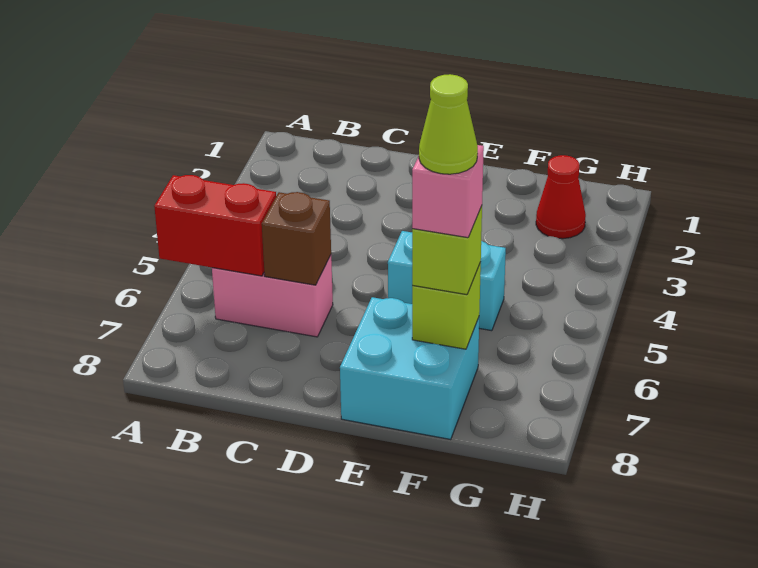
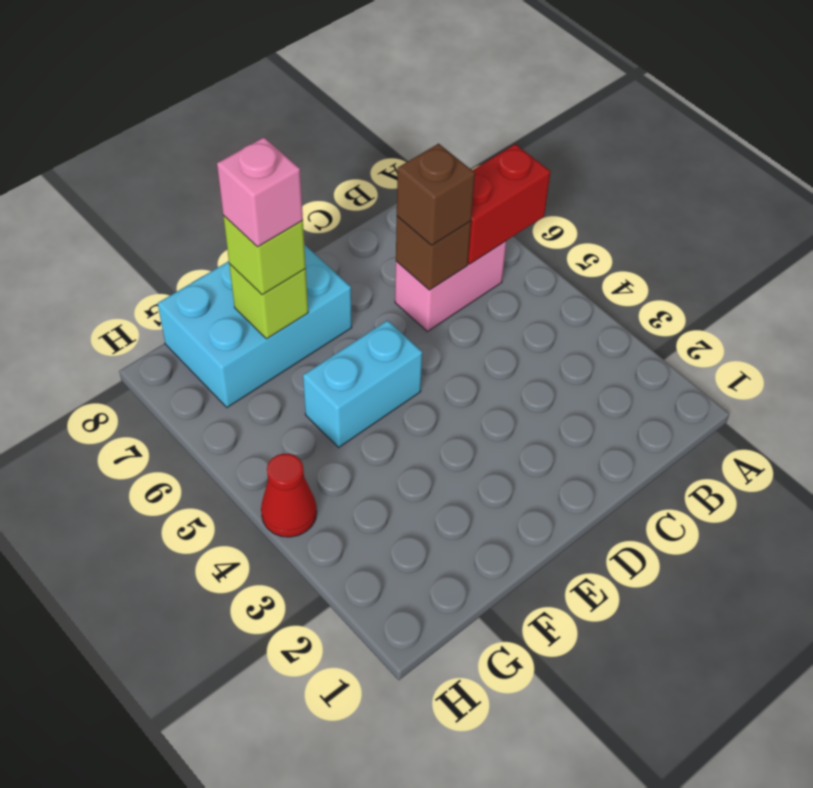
none -> brown brick C6 level 3
cyan brick E7:F8 level 1 -> cyan brick E7:G8 level 1
lime cone F7 level 5 -> none
red cone G2 level 1 -> red cone H4 level 1

